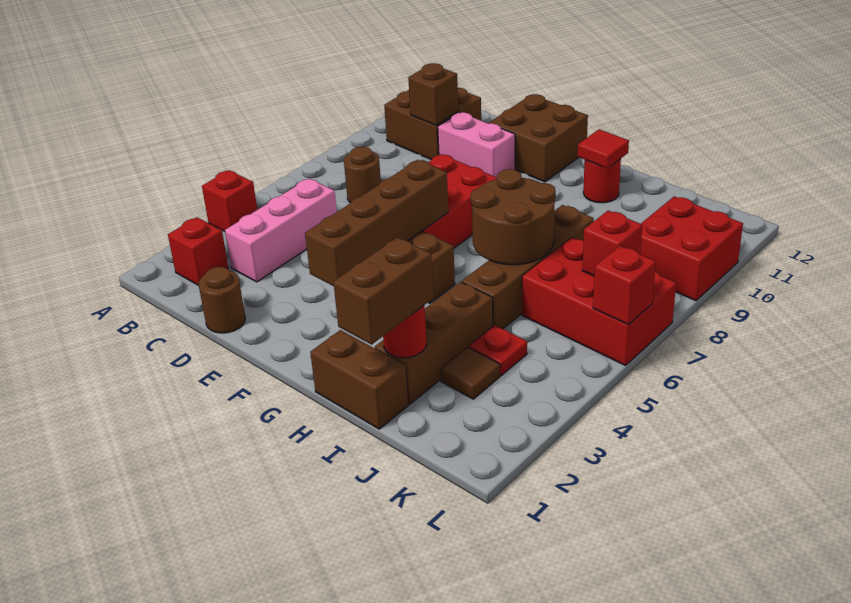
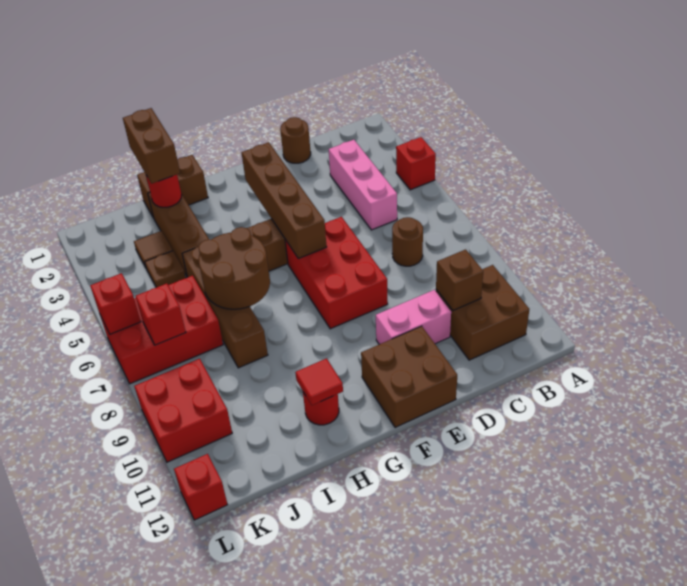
red brick B2 level 1 -> red brick L12 level 1
red plate J4 level 1 -> brown plate J4 level 1

